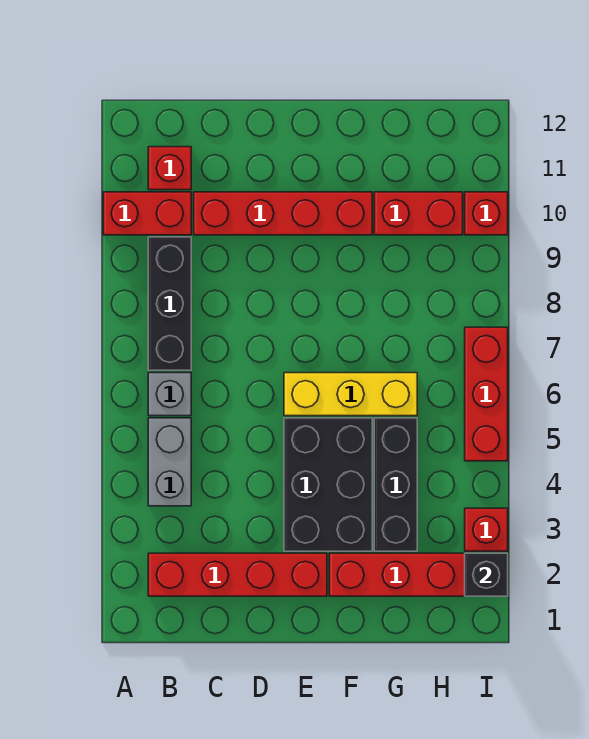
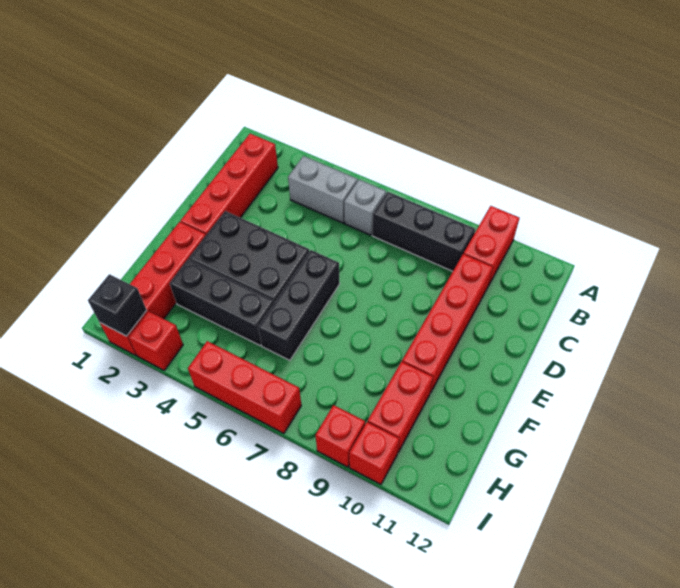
red brick B11 level 1 -> red brick I9 level 1
yellow brick E6:G6 level 1 -> black brick E6:G6 level 1

